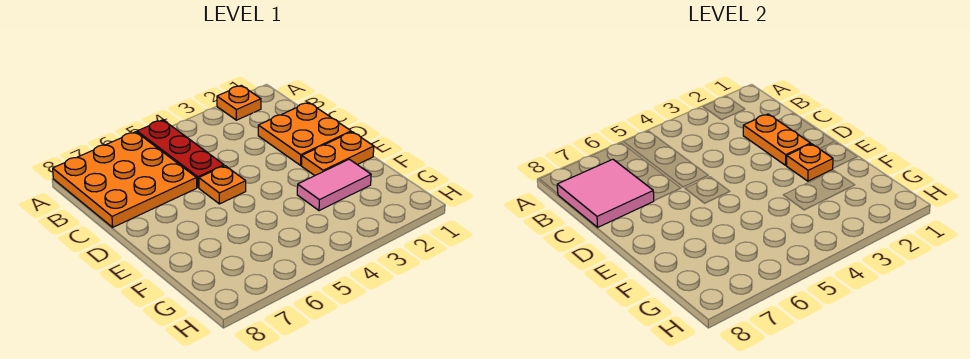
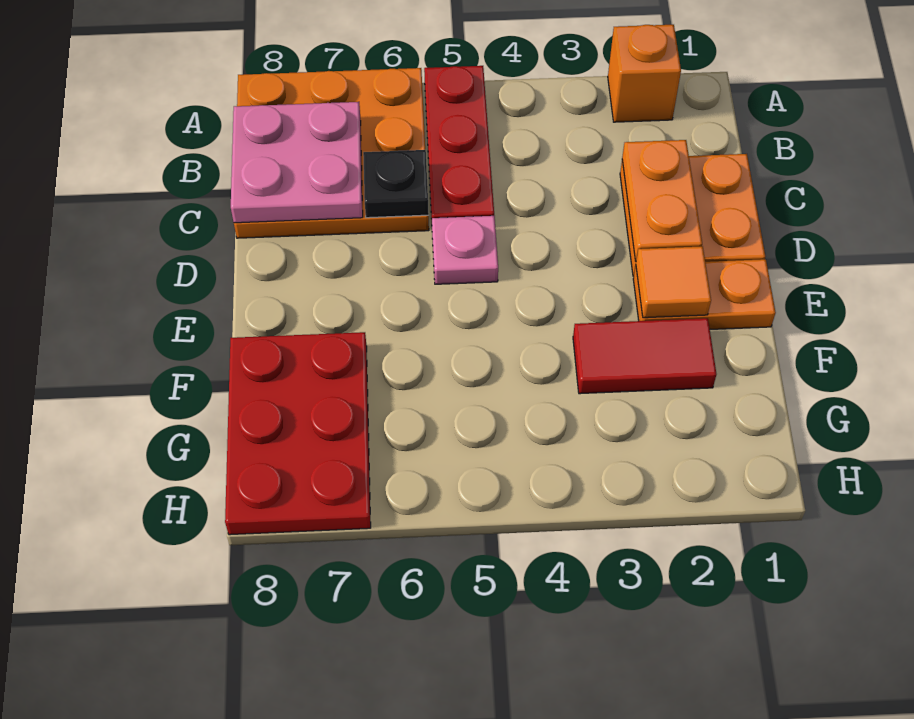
orange plate A2 level 1 -> orange brick A2 level 1
pink tile B7:C8 level 2 -> pink plate B7:C8 level 2
none -> black plate C6 level 2
orange plate D5 level 1 -> pink plate D5 level 1
orange plate E2 level 2 -> orange tile E2 level 2
pink tile F2:F3 level 1 -> red tile F2:F3 level 1
none -> red plate F7:H8 level 1

